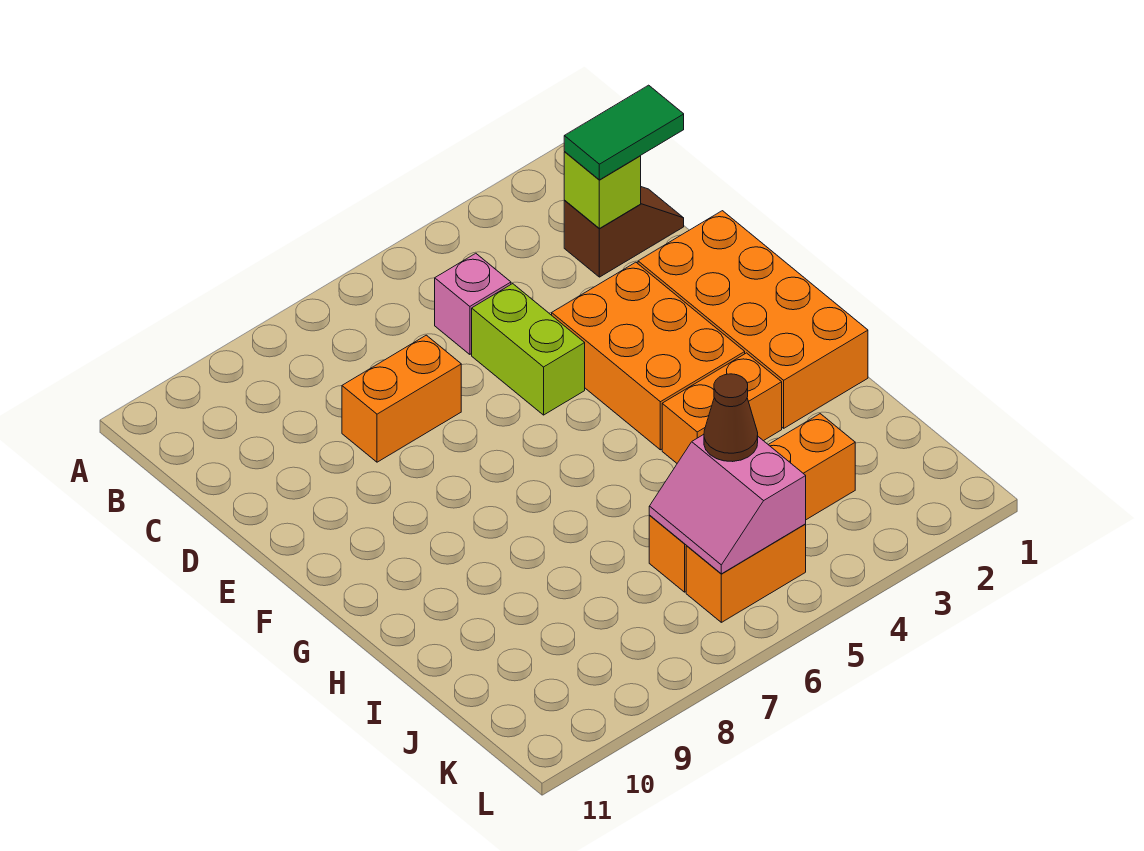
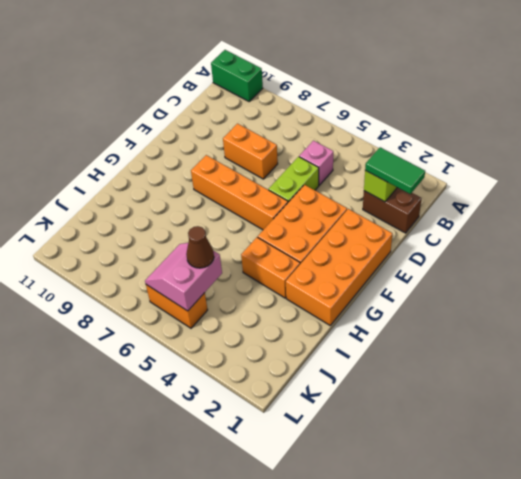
none -> green brick A10:A11 level 1
brown slope C1:C2 level 1 top 2 -> brown brick C1:C2 level 1
orange brick J3:J6 level 1 -> orange brick F5:F8 level 1

